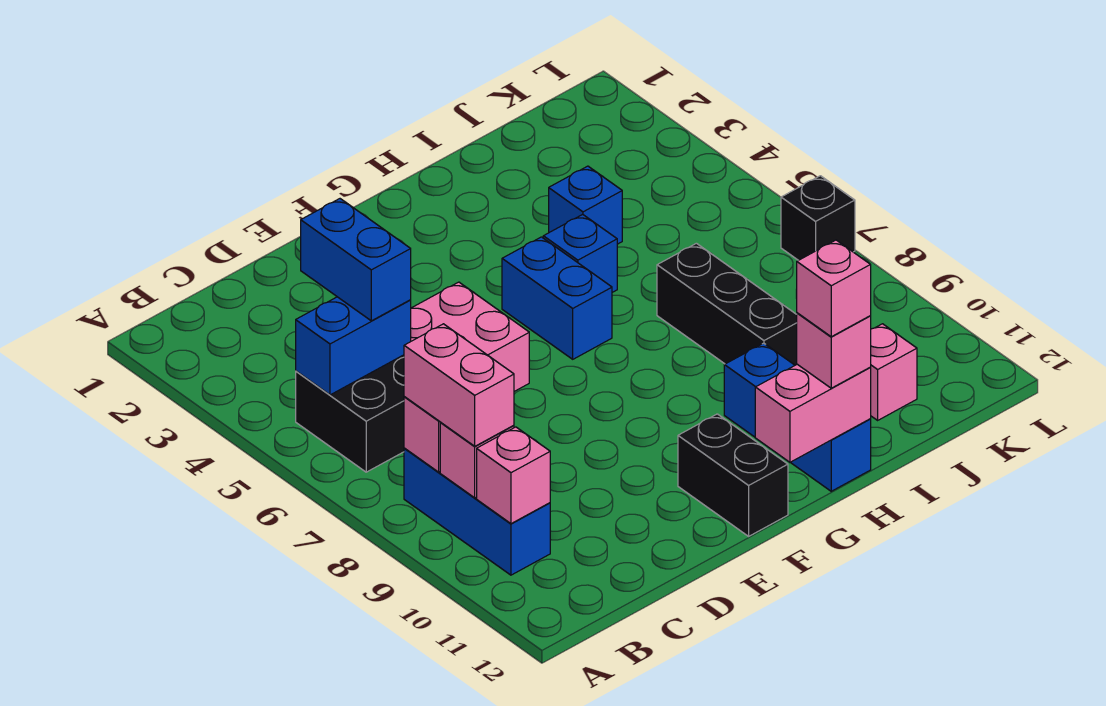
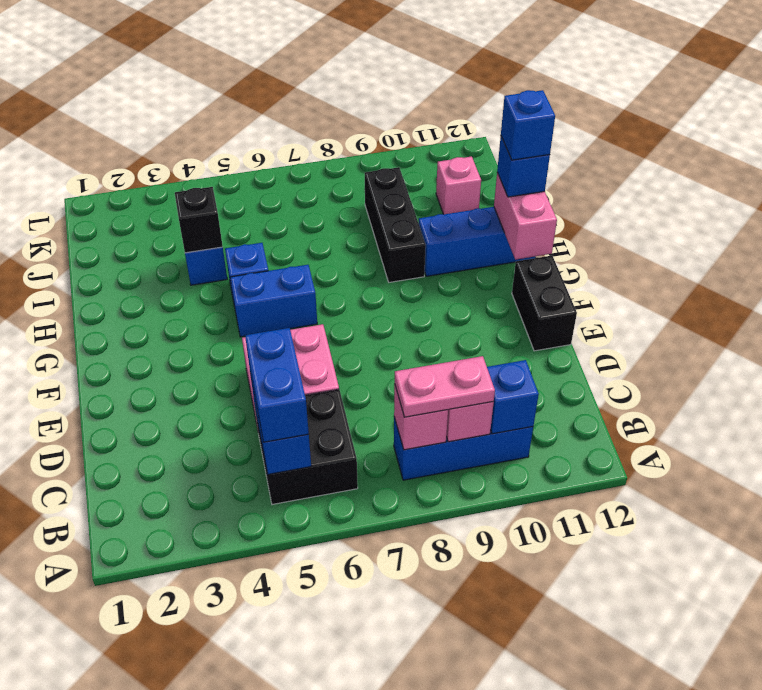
pink brick B8:B9 level 3 -> pink plate B8:B9 level 3
pink brick B10 level 2 -> blue brick B10 level 2
blue brick C4:C5 level 3 -> blue brick B5:C5 level 3
black brick F11:F12 level 1 -> black brick E12:F12 level 1
pink brick H12 level 3 -> blue brick H12 level 3
pink brick H12 level 4 -> blue brick H12 level 4
black brick I7:I9 level 1 -> black brick H9:J9 level 1
black brick L7 level 1 -> black brick I4 level 2

